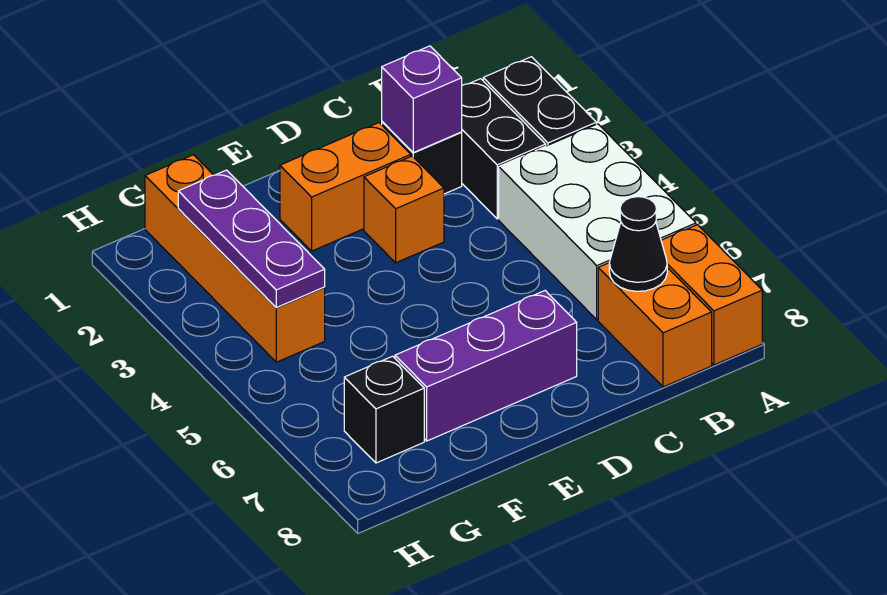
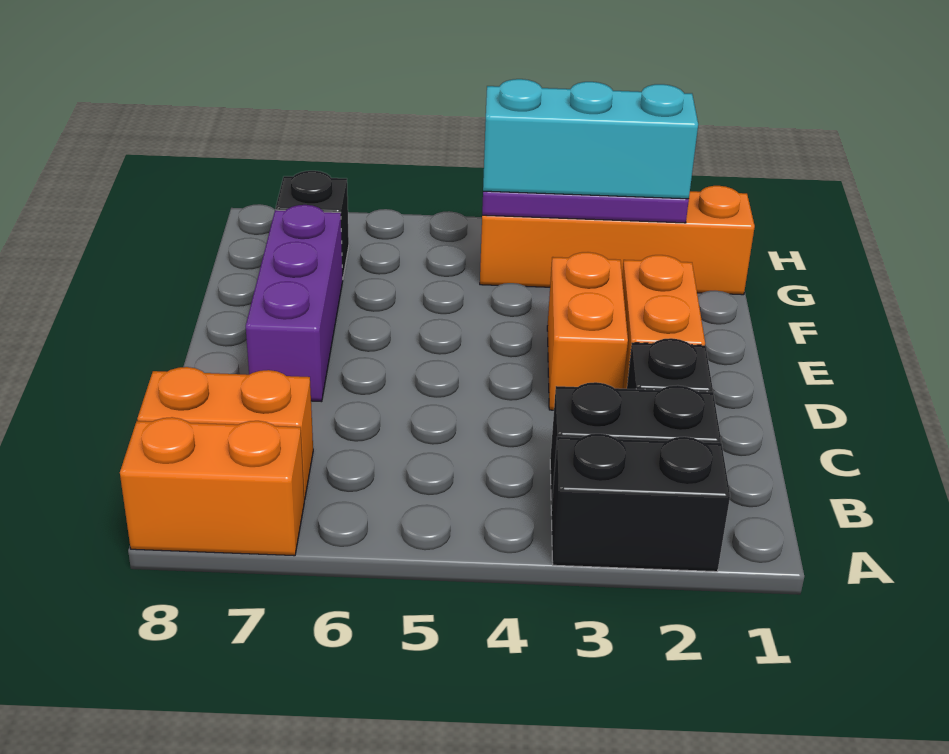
white brick A4:B6 level 1 -> none
black cone B7 level 2 -> none
purple brick C2 level 2 -> none
orange brick D3 level 1 -> orange brick D3:E3 level 1
none -> cyan brick G2:G4 level 3

